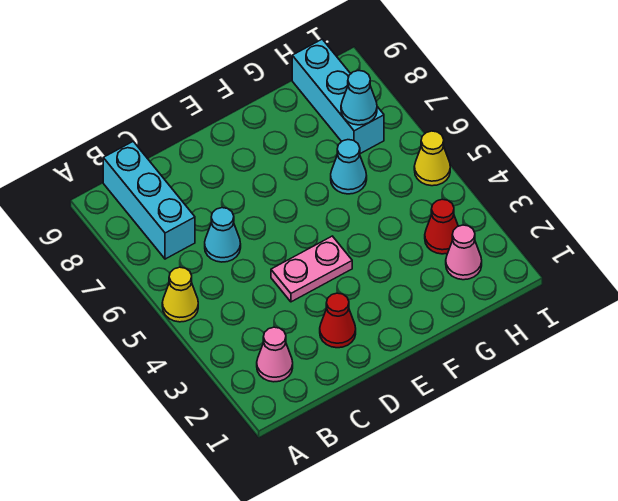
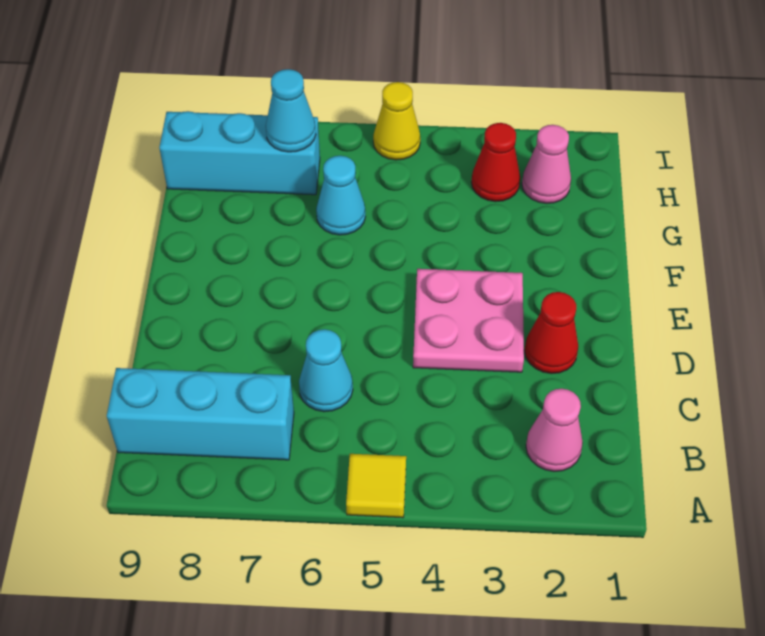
yellow cone A5 level 1 -> yellow tile A5 level 1
pink plate D4:E4 level 1 -> pink plate D3:E4 level 1

